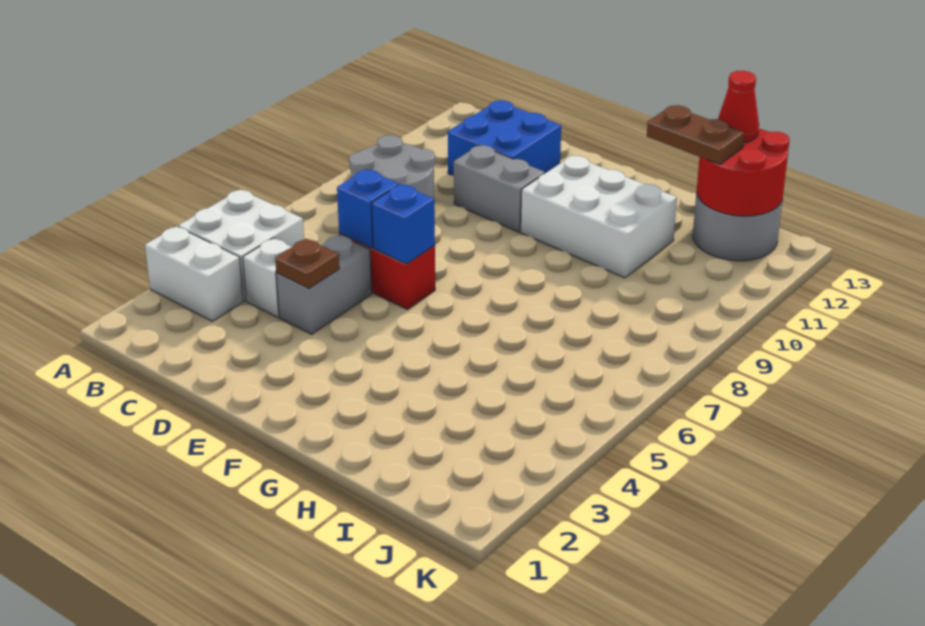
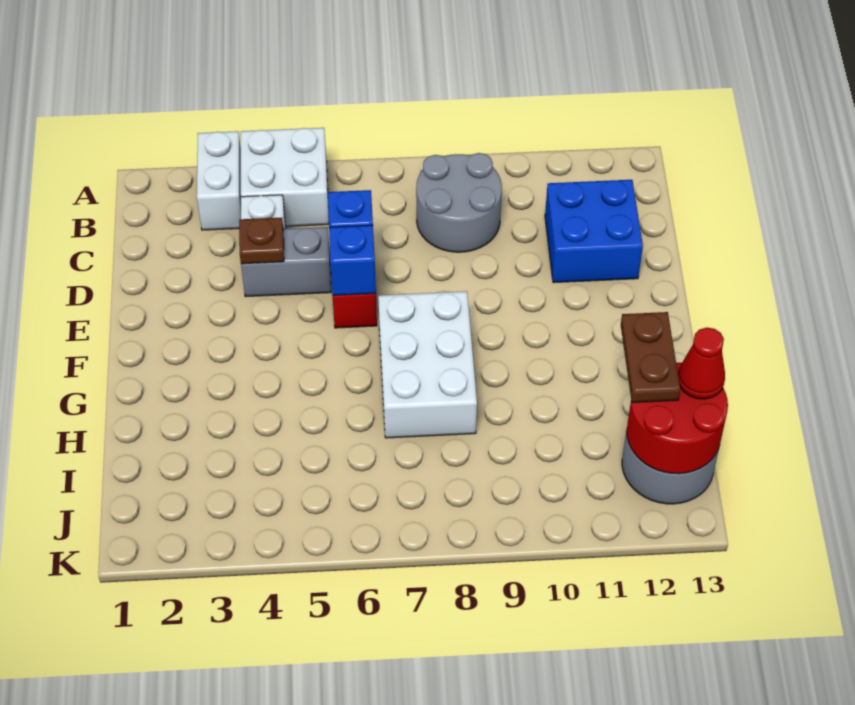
grey brick D10:E10 level 1 -> none
white brick F10:H11 level 1 -> white brick F7:H8 level 1

